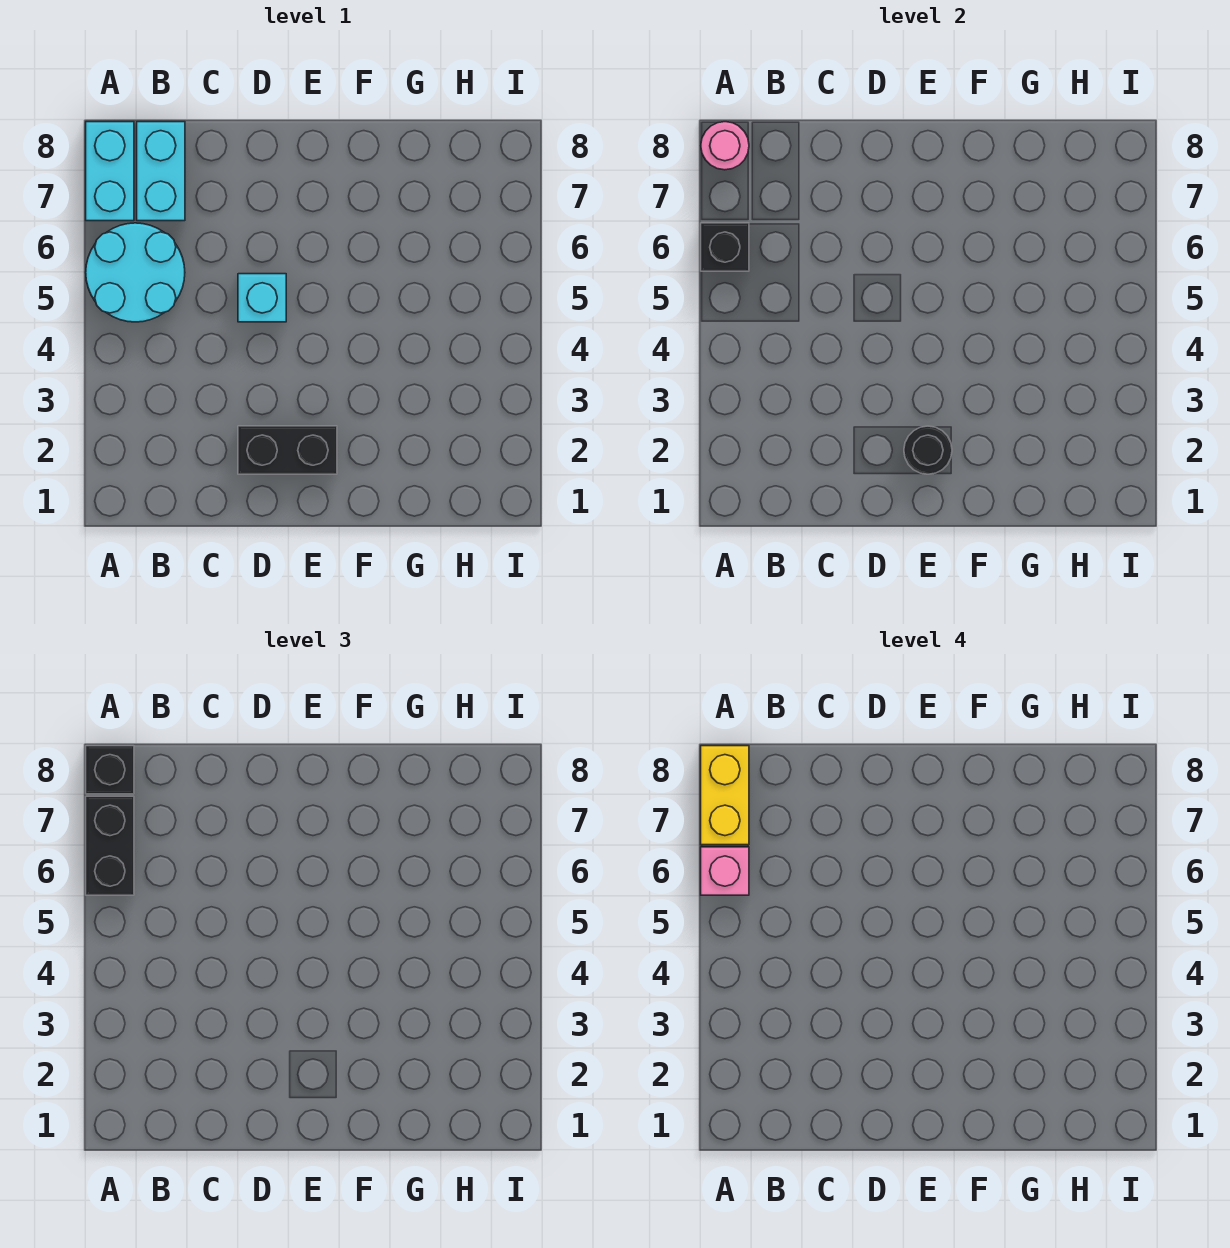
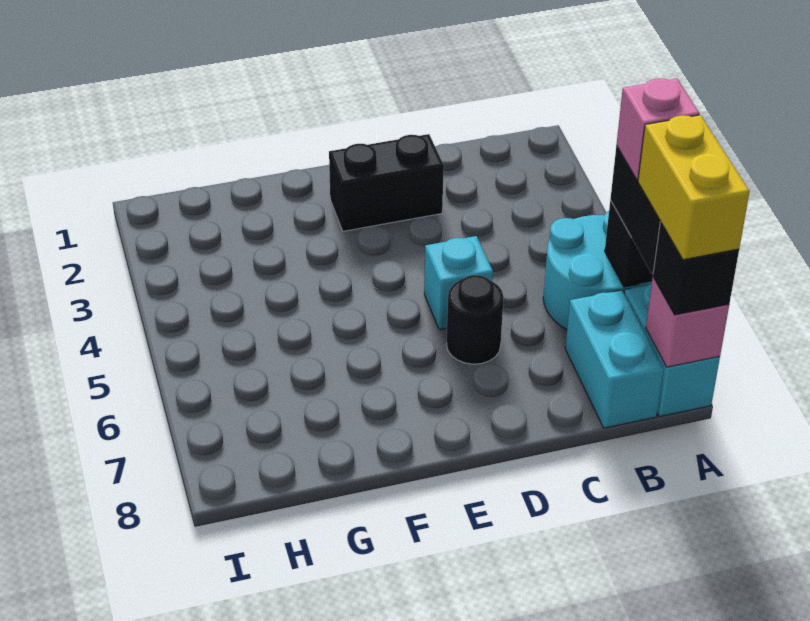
pink round brick A8 level 2 -> pink brick A8 level 2
black round brick E2 level 2 -> black round brick D6 level 1

